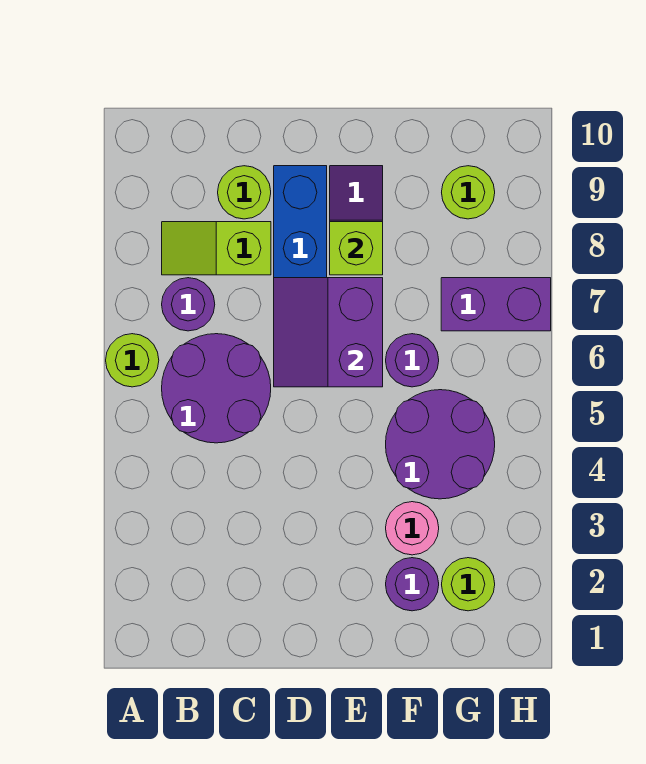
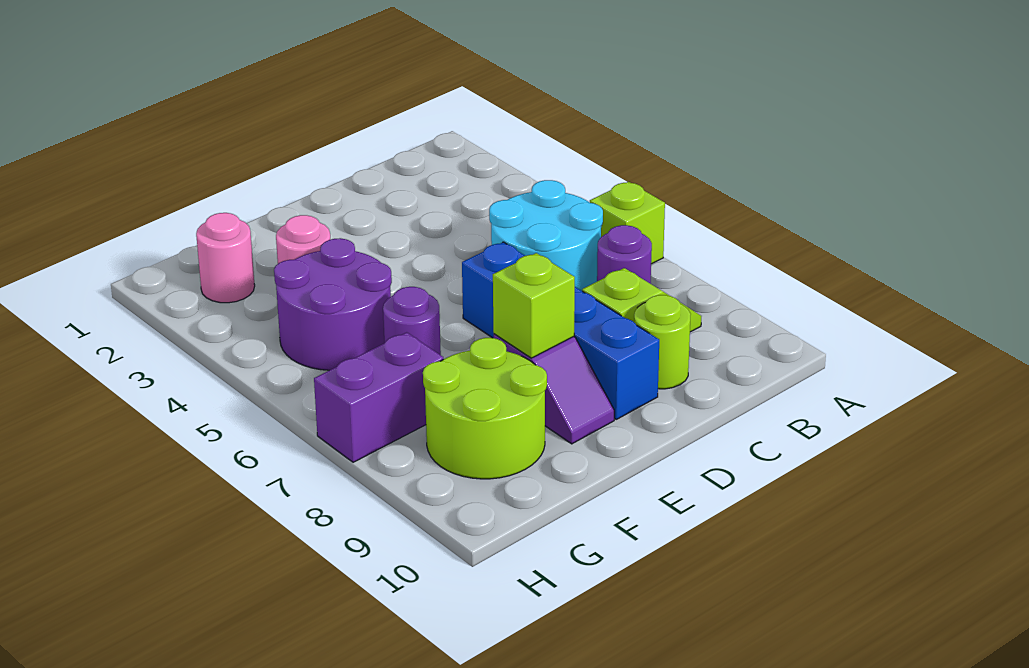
lime round brick A6 level 1 -> lime brick A6 level 1
purple round brick B5:C6 level 1 -> cyan round brick B5:C6 level 1
purple slope D6:E7 level 2 top E -> none
purple round brick F2 level 1 -> none
lime round brick G2 level 1 -> pink round brick G2 level 1
lime round brick G9 level 1 -> lime round brick F8:G9 level 1

